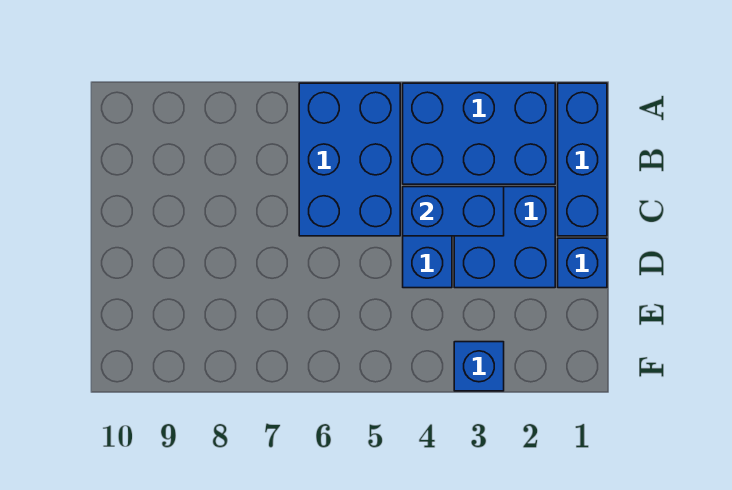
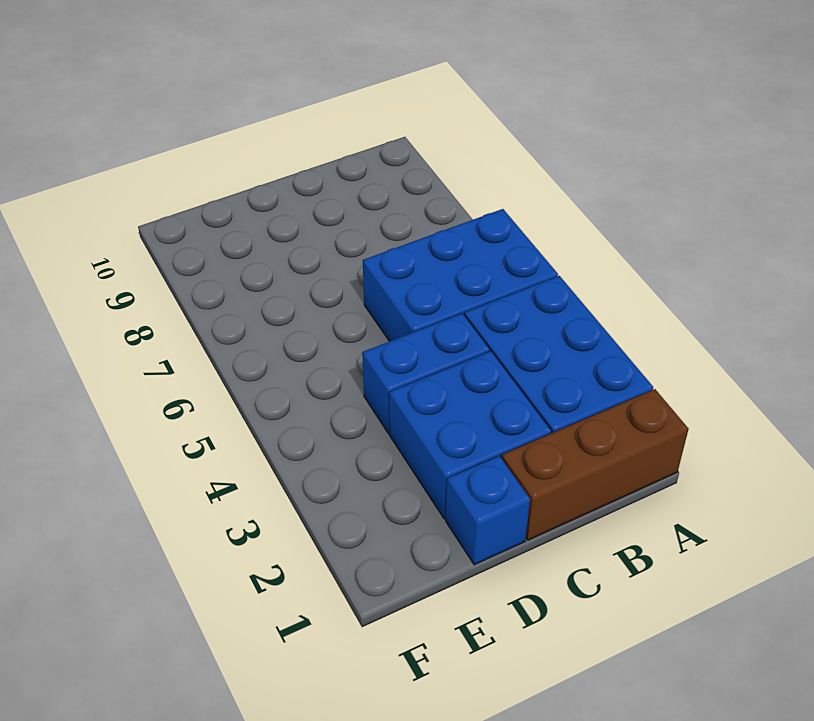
blue brick A1:C1 level 1 -> brown brick A1:C1 level 1
blue brick C3:C4 level 2 -> none
blue brick F3 level 1 -> none

